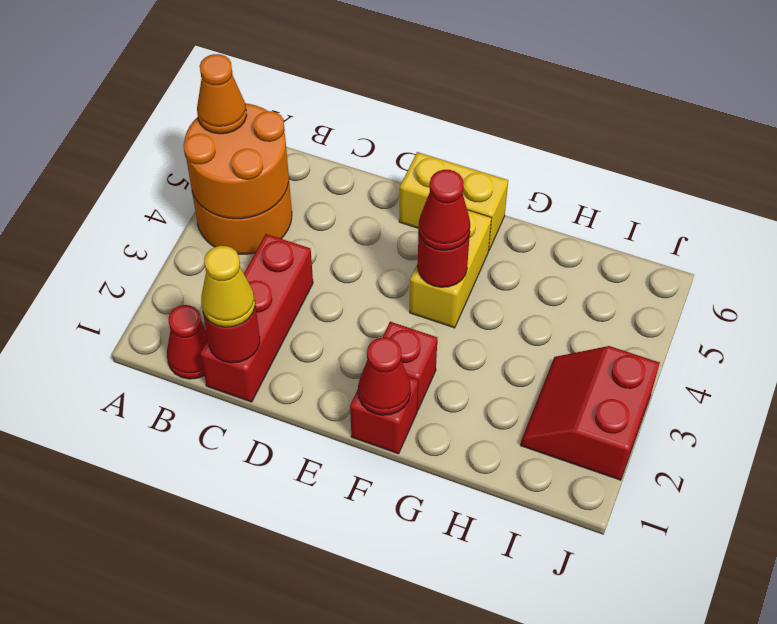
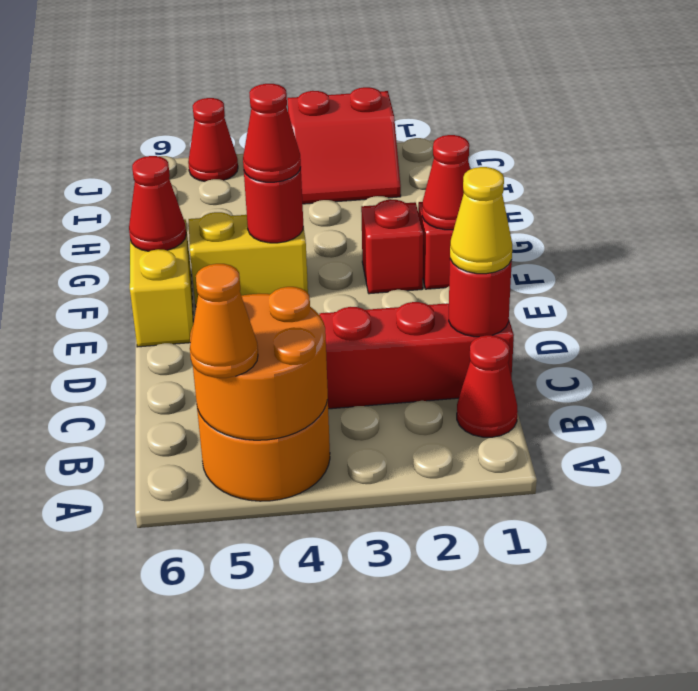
none -> red cone F6 level 2
none -> red cone J5 level 1

